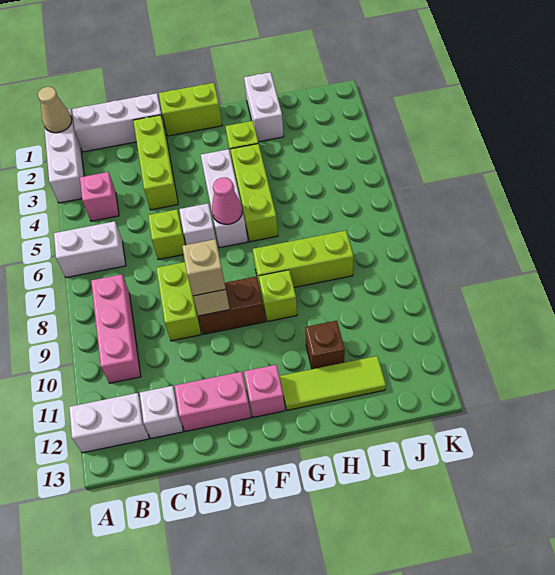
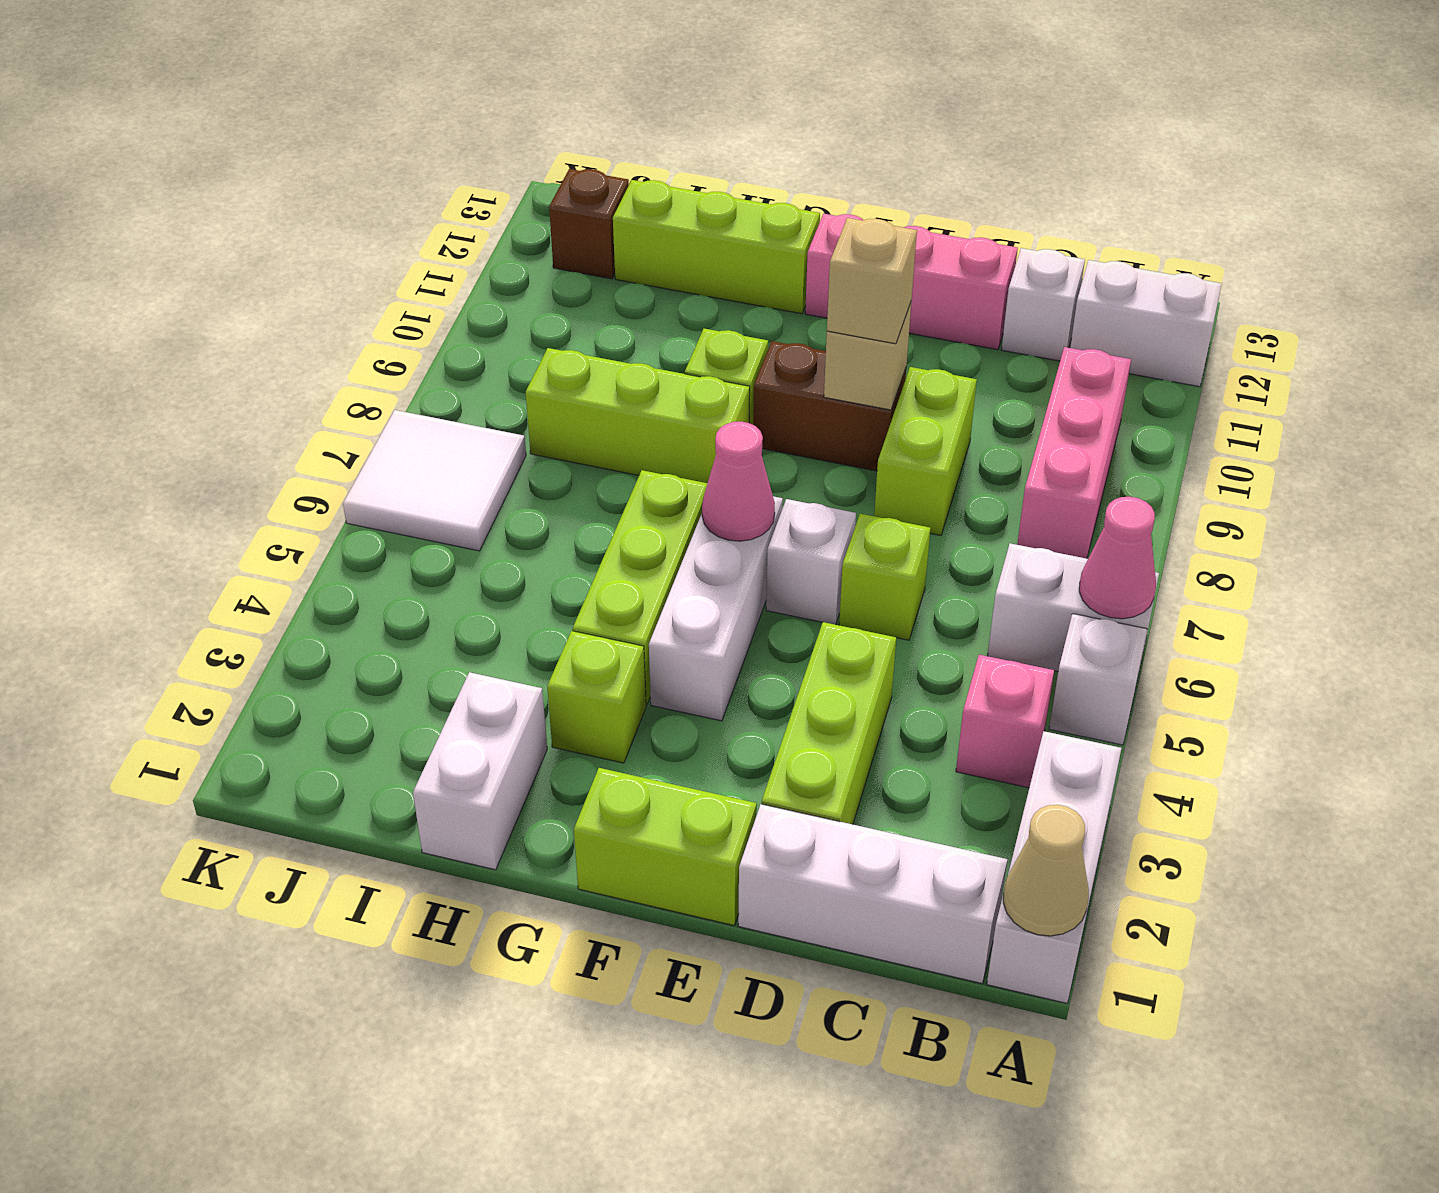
none -> white brick A5 level 1
none -> pink cone A6 level 2
lime tile G12:I12 level 1 -> lime brick G12:I12 level 1
brown brick H11 level 1 -> brown brick J12 level 1
none -> white tile J6:K7 level 1

